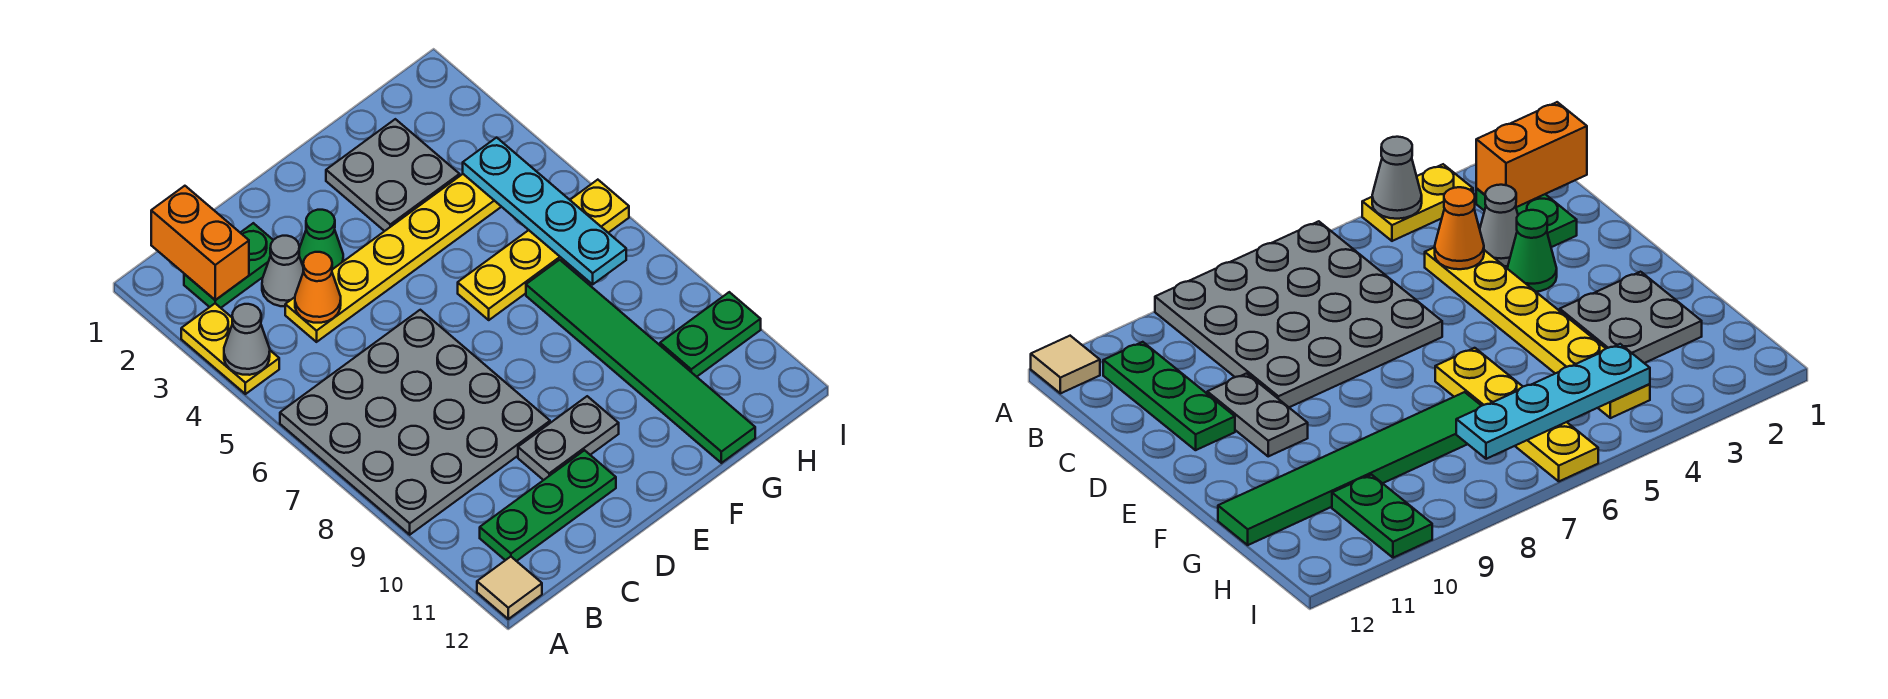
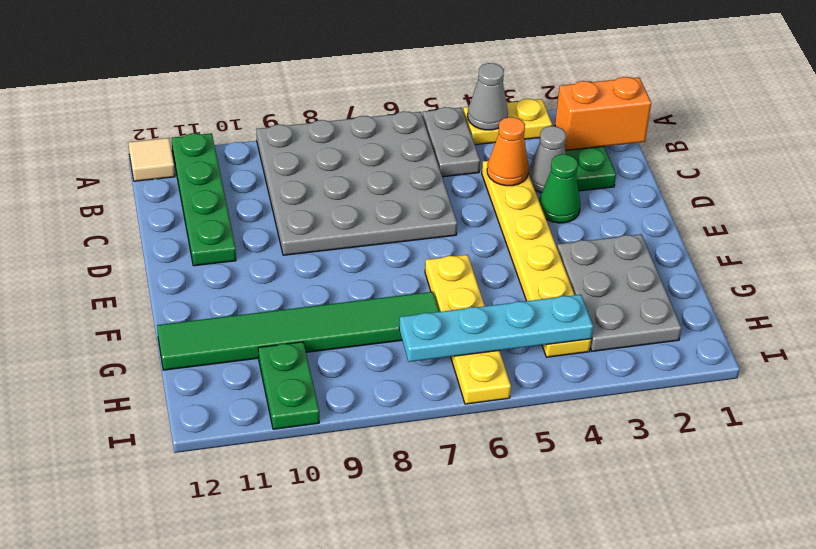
green plate B11:D11 level 1 -> green plate A11:D11 level 1
grey plate D10:E10 level 1 -> grey plate A5:B5 level 1
grey plate F2:G3 level 1 -> grey plate F2:H3 level 1

